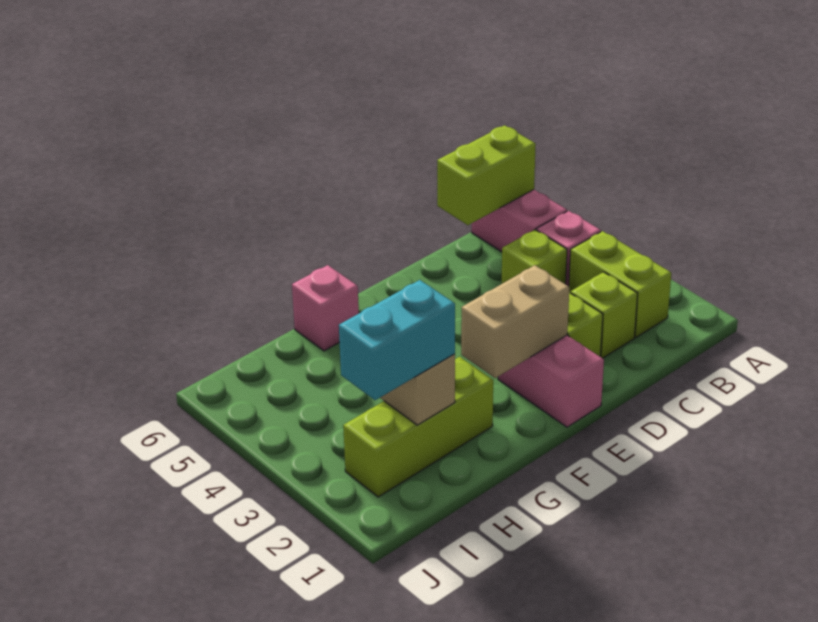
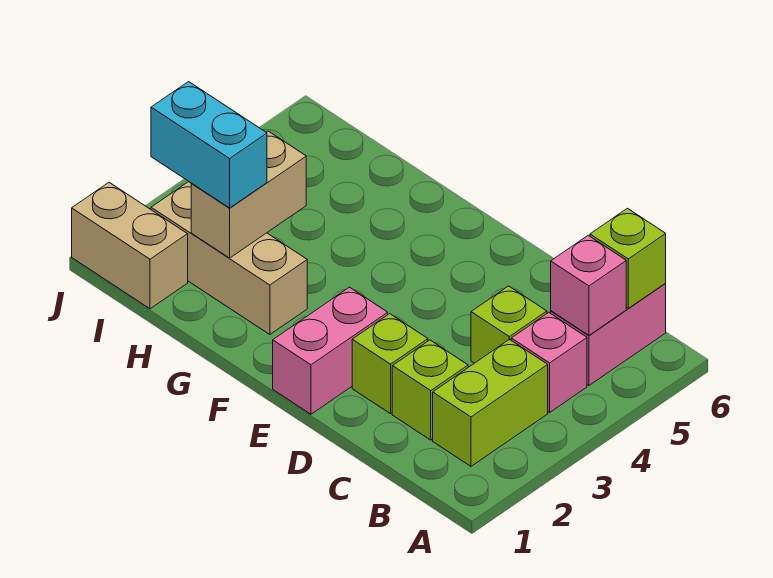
lime brick B6:C6 level 2 -> lime brick B6 level 2
tan brick E2:F2 level 2 -> tan brick I1:J1 level 1
lime brick G2:I2 level 1 -> tan brick G2:I2 level 1
pink brick G6 level 1 -> pink brick B5 level 2

